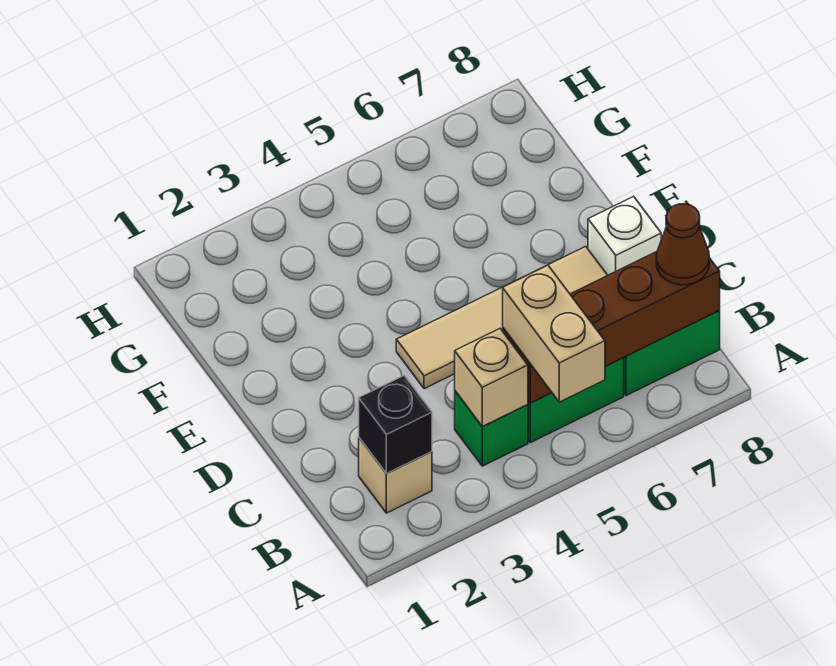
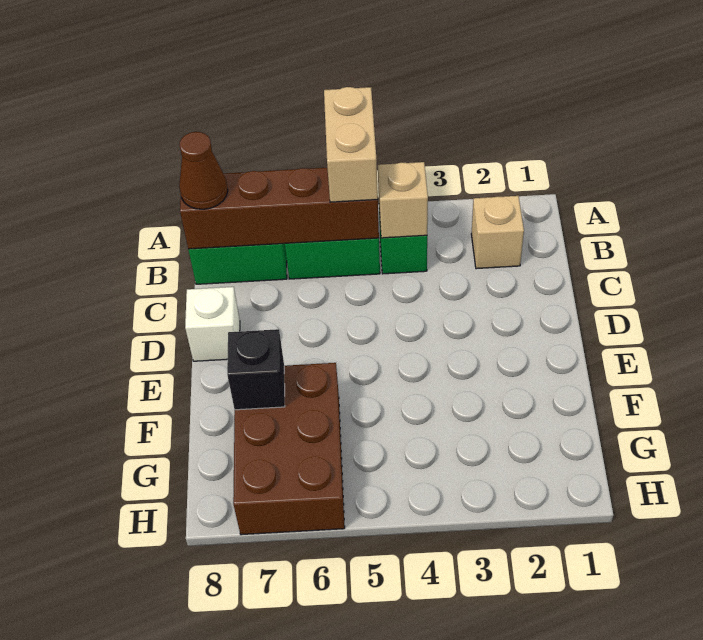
black brick B2 level 2 -> black brick F7 level 2
tan tile D4:D7 level 1 -> none
none -> brown brick F6:H7 level 1

